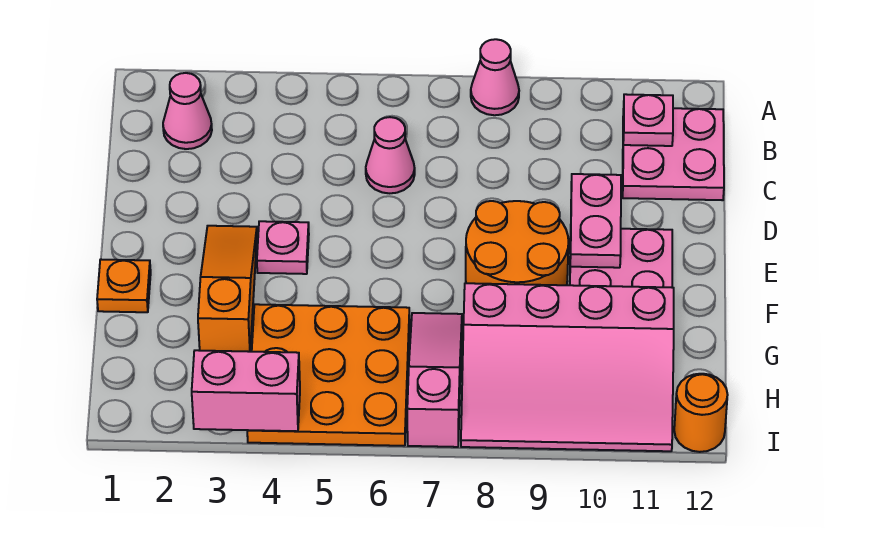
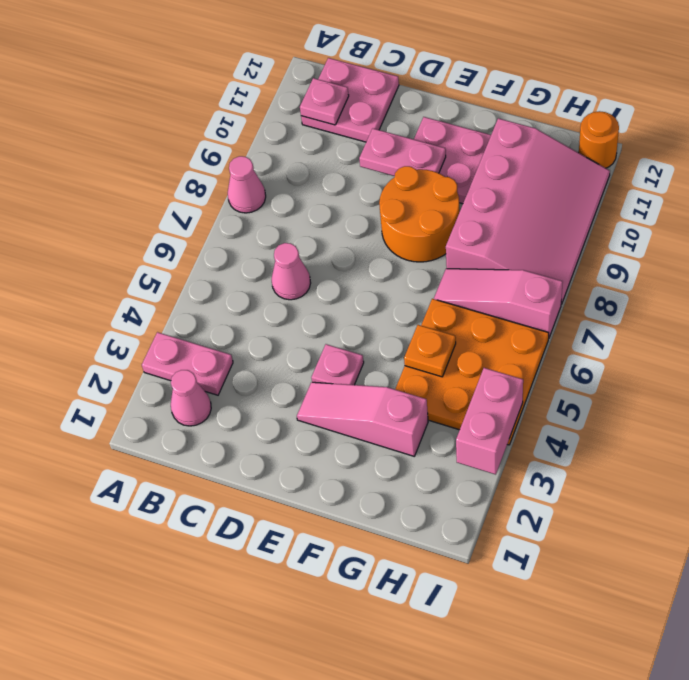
none -> pink plate A3:B3 level 1
orange slope E3:G3 level 1 top G -> pink slope E3:G3 level 1 top G
orange plate F1 level 1 -> orange plate G5 level 2

